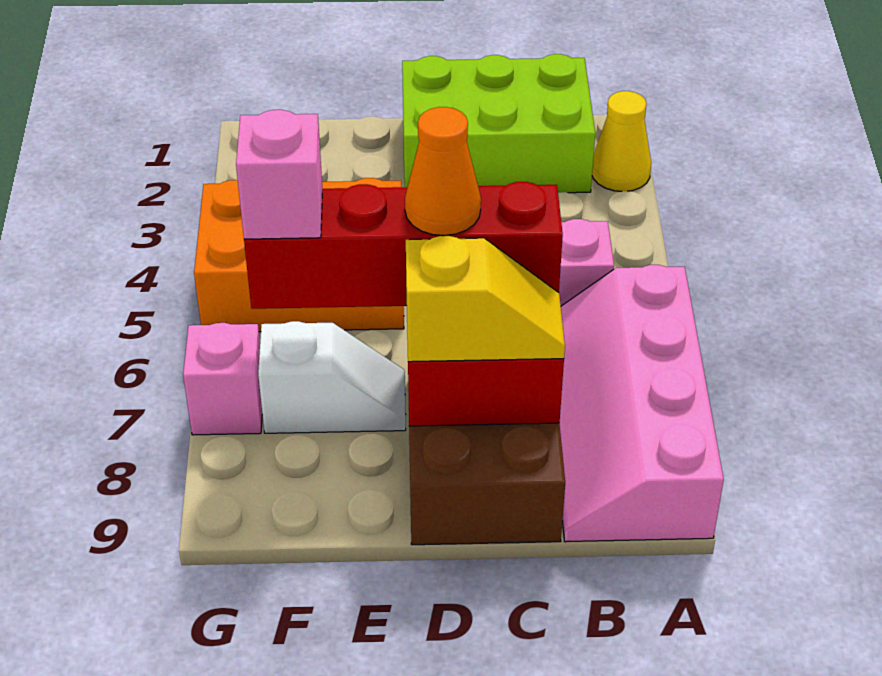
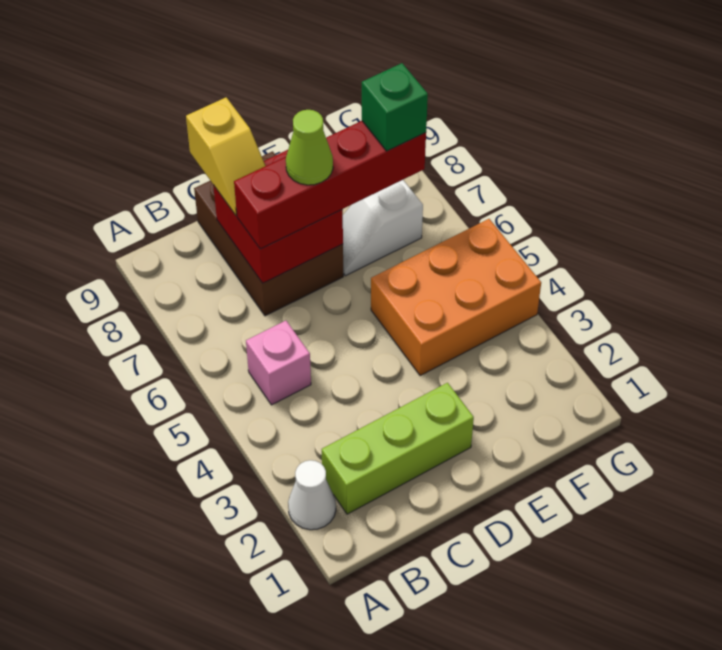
yellow cone A2 level 1 -> white cone A2 level 1
pink slope A6:B9 level 1 top A -> none
lime brick B1:D2 level 1 -> lime brick B2:D2 level 1
yellow slope C8:D8 level 3 top D -> yellow slope C8:C9 level 3 top 9
orange cone D7 level 4 -> lime cone D7 level 4
pink brick F7 level 4 -> green brick F7 level 4
pink brick G7 level 1 -> none

